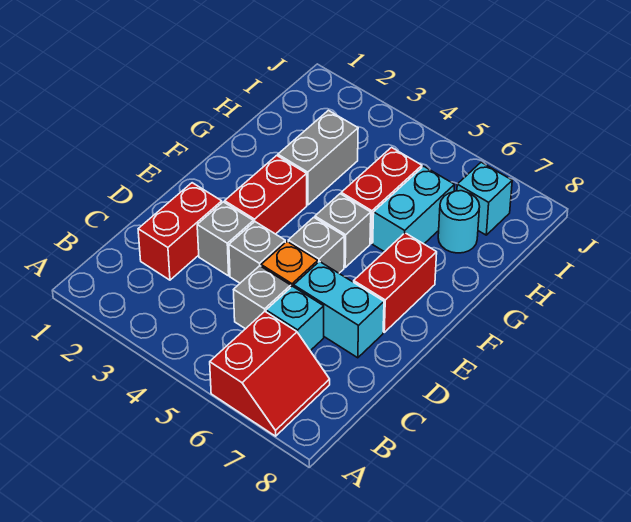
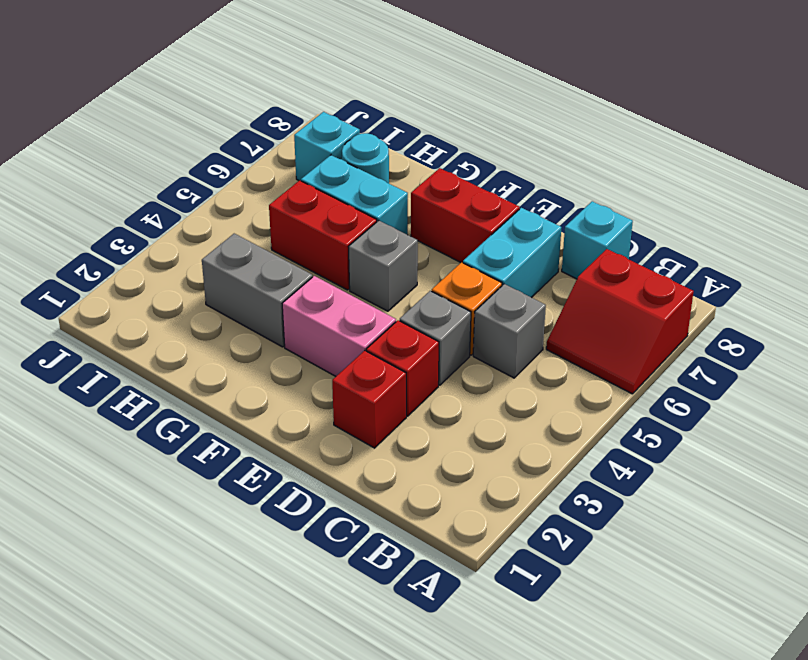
red slope A6:B7 level 1 top 6 -> red slope A6:B7 level 1 top 7
red brick C2:D2 level 1 -> red brick D2 level 1
cyan brick C6 level 1 -> cyan brick C8 level 1
grey brick D3 level 1 -> red brick D3 level 1
red brick E3:F3 level 1 -> pink brick E3:F3 level 1
grey brick E5 level 1 -> none

